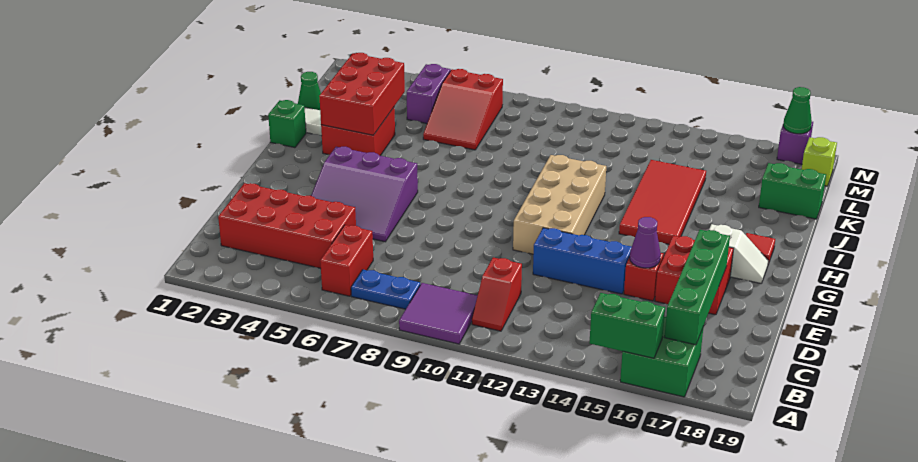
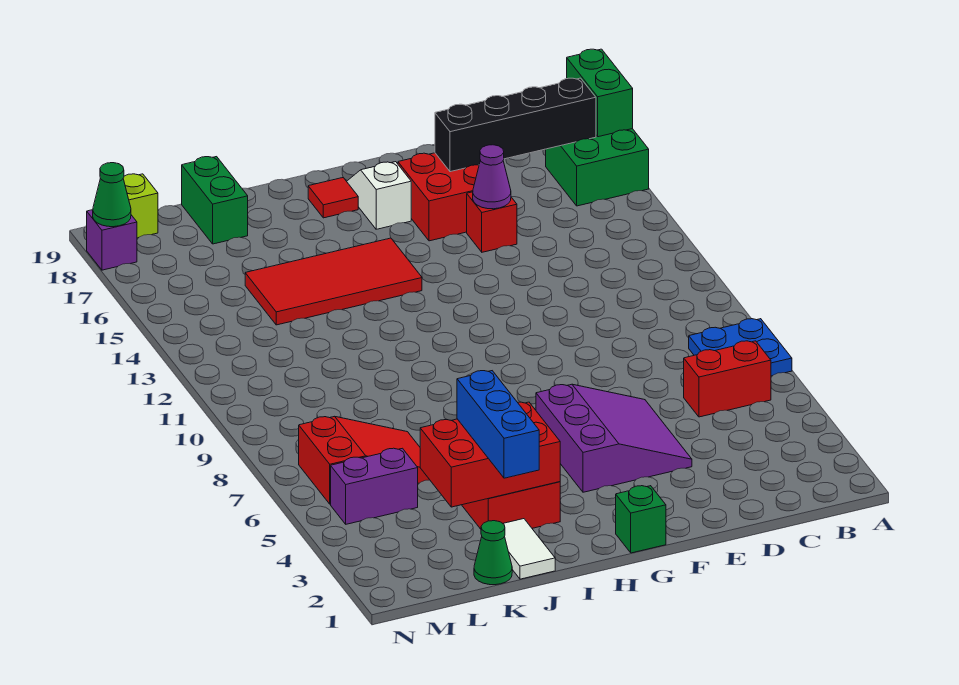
purple tile A9:B10 level 1 -> none
green brick A15:A16 level 2 -> green brick A17:A18 level 2
blue plate B7:B8 level 1 -> blue plate A7:B8 level 1
red slope B11:C11 level 1 top C -> none
green brick B17:E17 level 2 -> black brick B17:E17 level 2
red brick C2:D5 level 1 -> none
blue brick E12:E14 level 1 -> blue brick J2:J4 level 3
tan brick F11:I12 level 1 -> none
green brick I1 level 1 -> green brick G1 level 1

